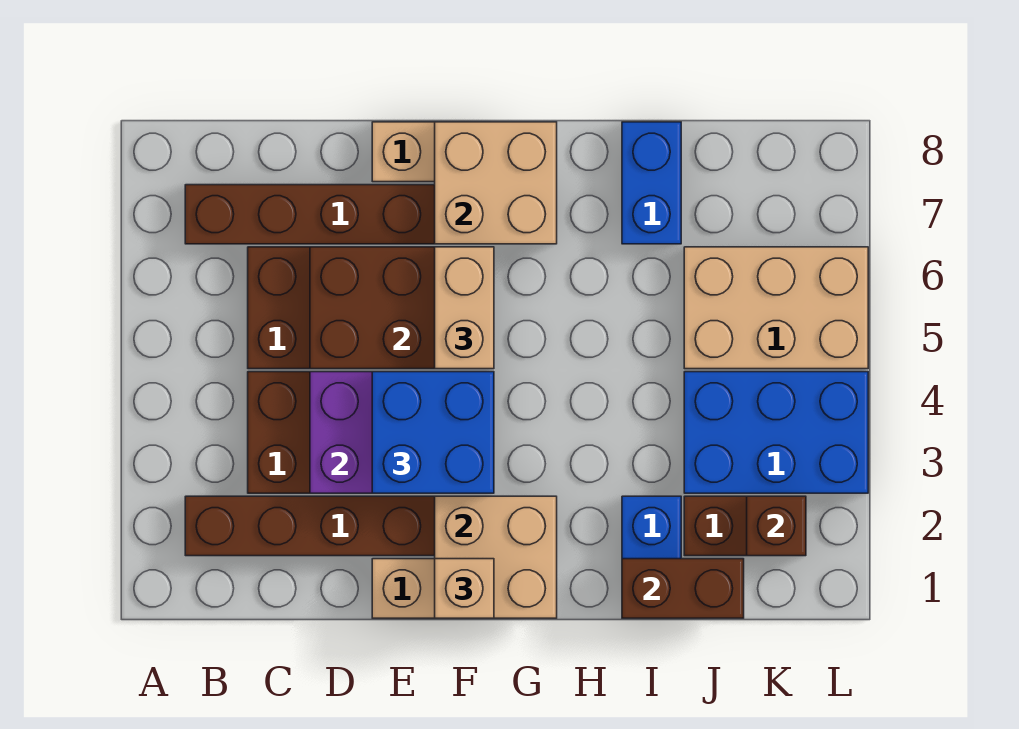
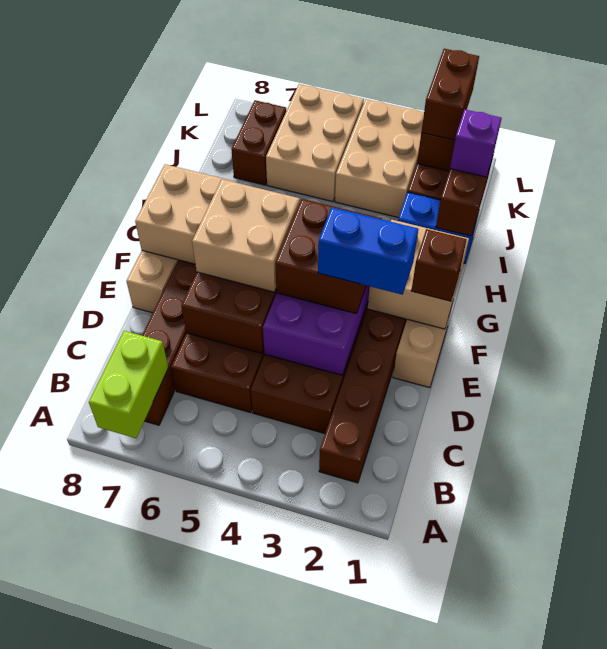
none -> lime brick A7:B7 level 2
blue brick E3:F4 level 3 -> brown brick E3:F4 level 3
tan brick F1 level 3 -> brown brick F1 level 3
tan brick F5:F6 level 3 -> tan brick E5:F6 level 3
blue brick I7:I8 level 1 -> blue brick E2:E3 level 4
none -> purple brick J1 level 3
blue brick J3:L4 level 1 -> tan brick J3:L4 level 1
none -> brown brick J7:K7 level 1
none -> brown brick K2:L2 level 3

